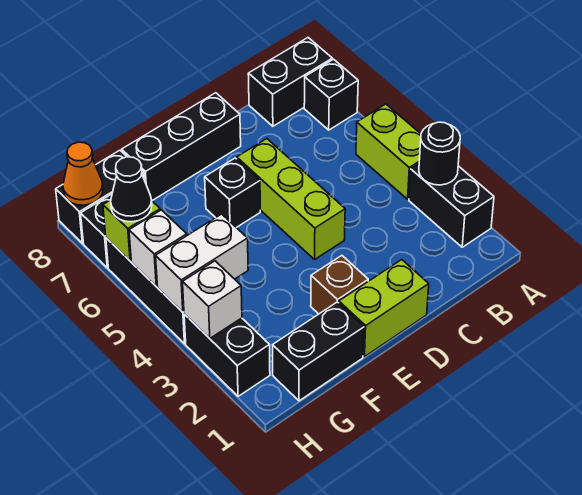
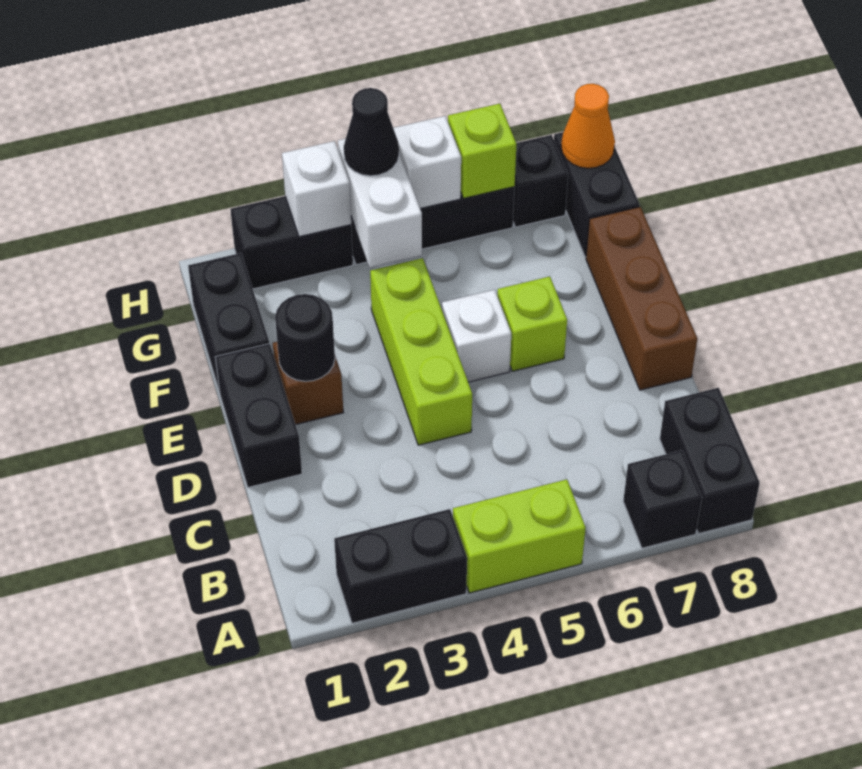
black round brick A3 level 2 -> black round brick E2 level 2
lime brick D1:E1 level 1 -> black brick D1:E1 level 1
lime brick D4:D6 level 1 -> lime brick D4:F4 level 1
black brick D8:F8 level 1 -> brown brick D8:F8 level 1
none -> white brick E5 level 1
black brick E6 level 1 -> lime brick E6 level 1
black cone H6 level 3 -> black cone H4 level 3

